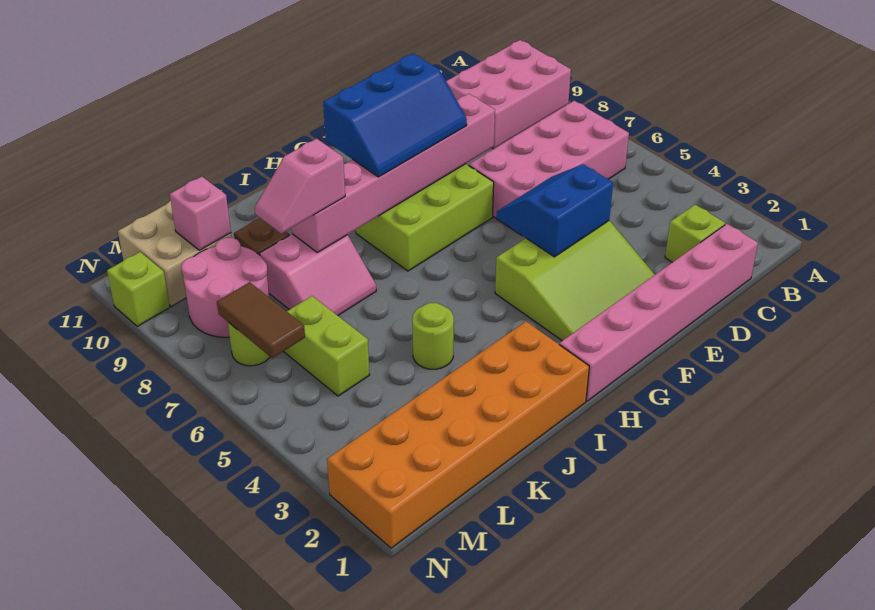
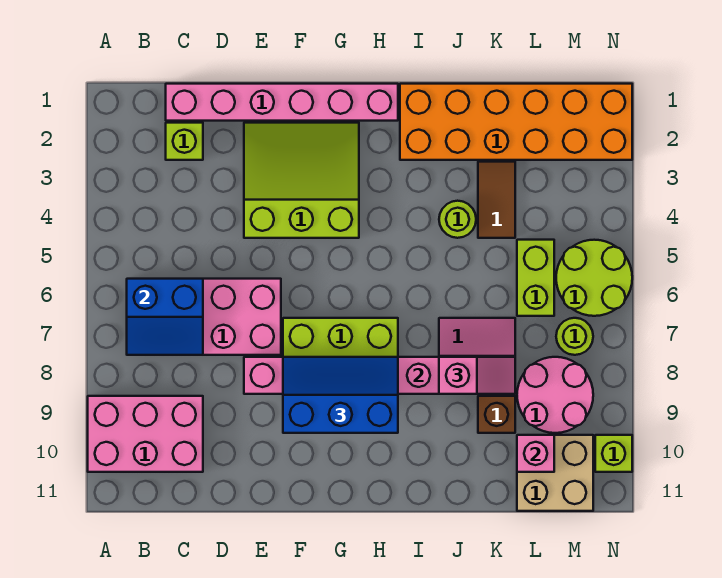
blue slope E4:F5 level 2 top 4 -> blue slope B6:C7 level 2 top 6
none -> lime round brick M5:N6 level 1
brown tile M6:M7 level 2 -> brown tile K3:K4 level 1

